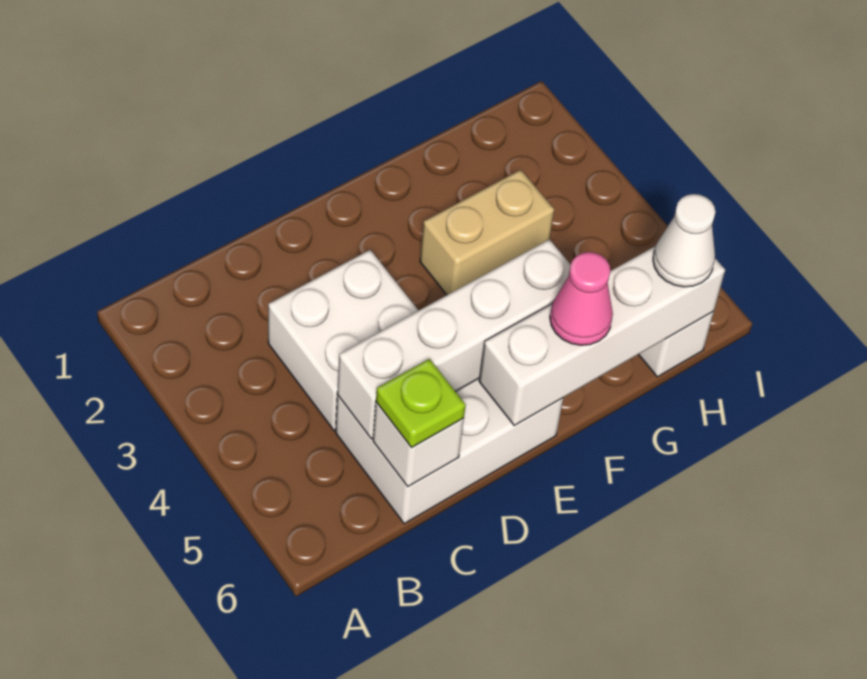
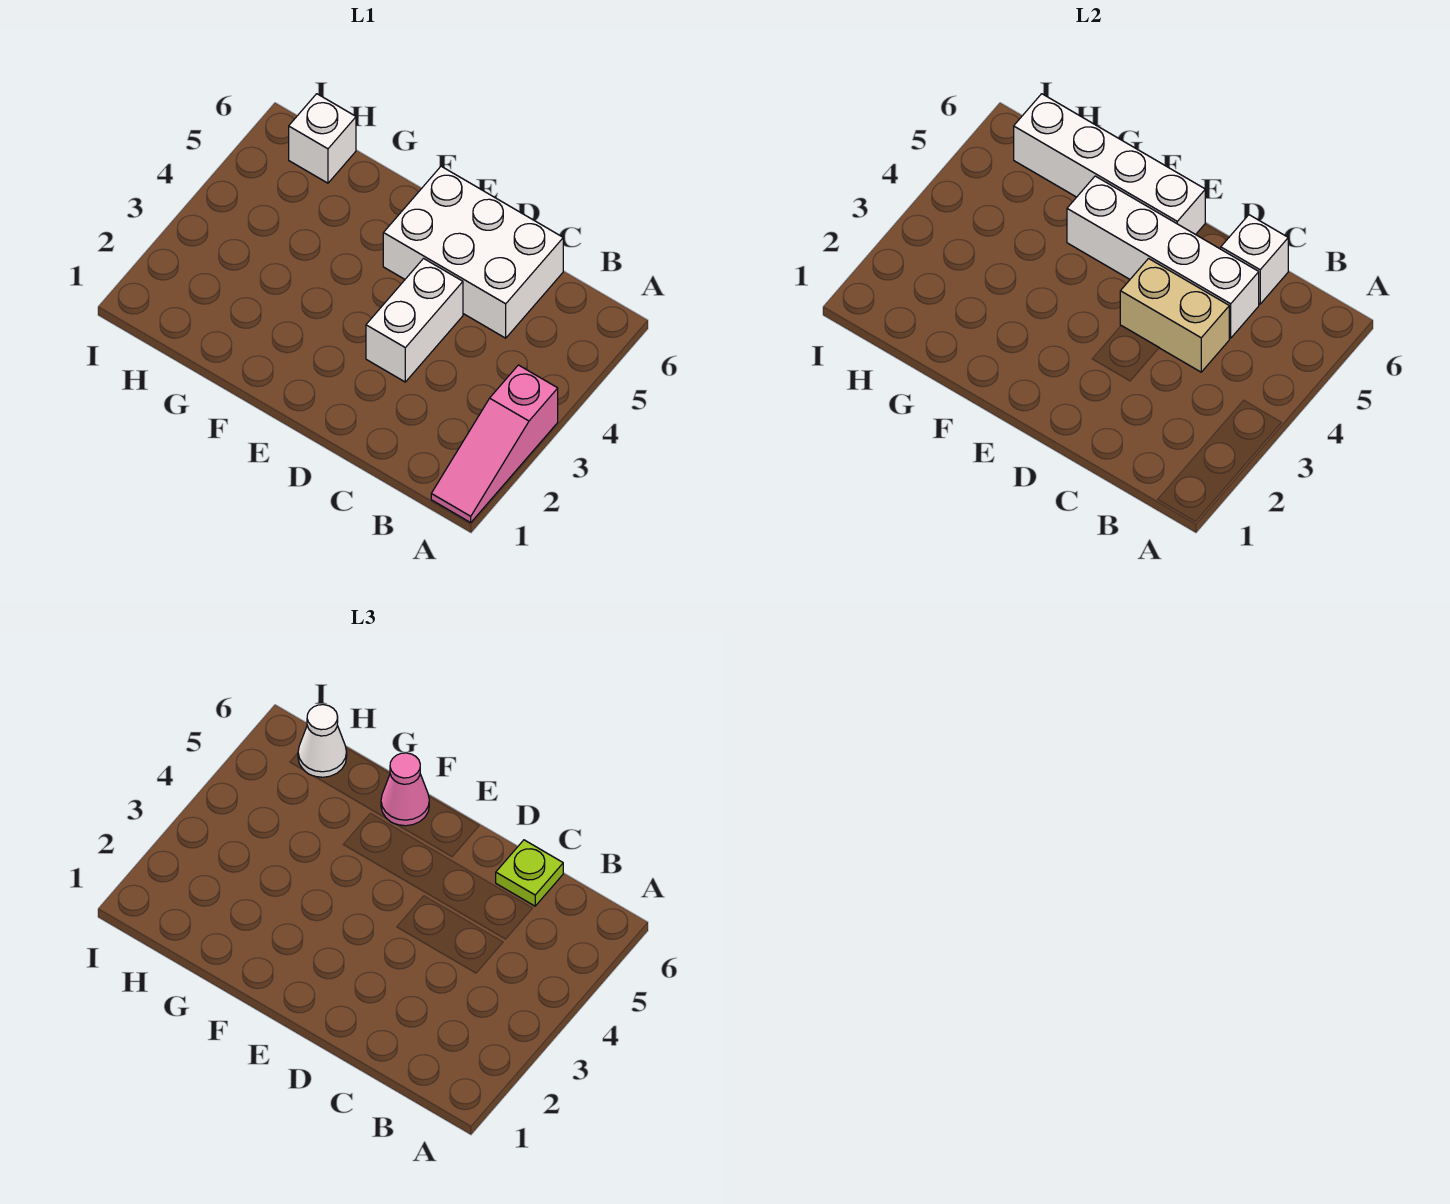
none -> pink slope A1:A3 level 1 top 3
white brick C3:D4 level 1 -> white brick D3:D4 level 1
tan brick F3:G3 level 1 -> tan brick C4:D4 level 2

